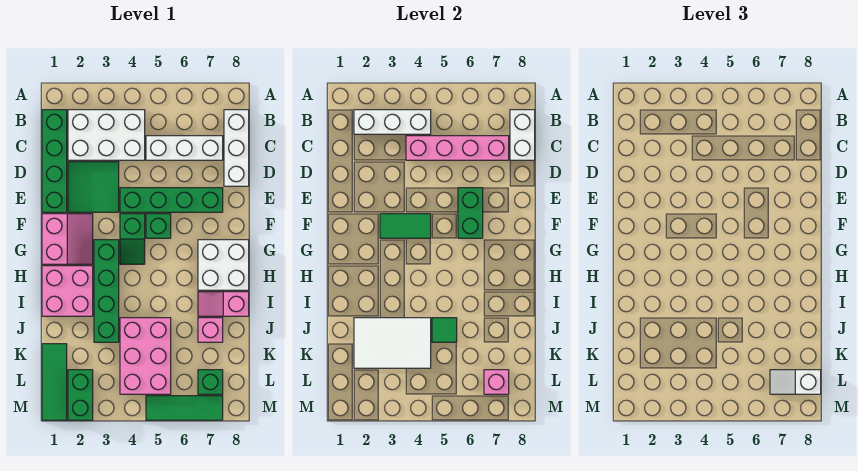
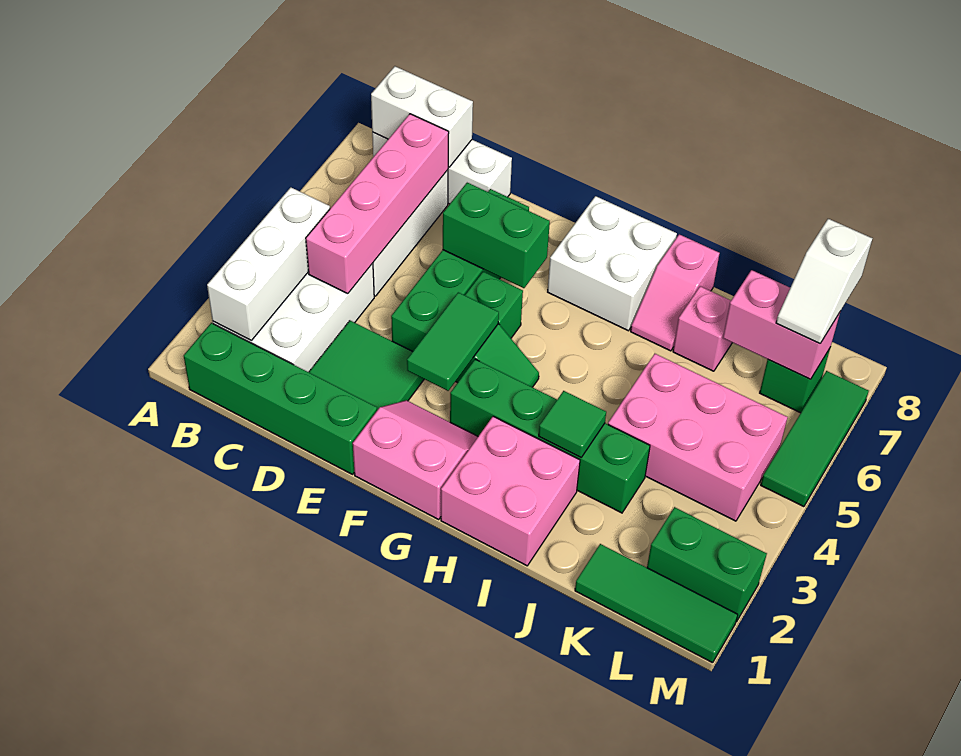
white tile J2:K4 level 2 -> none
green tile J5 level 2 -> green tile I3 level 2
pink brick L7 level 2 -> pink brick K7:L7 level 2

